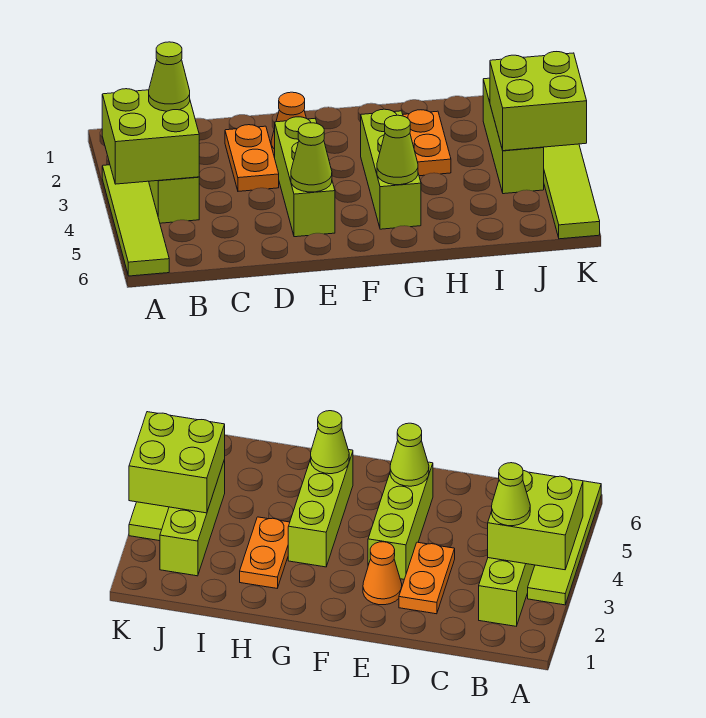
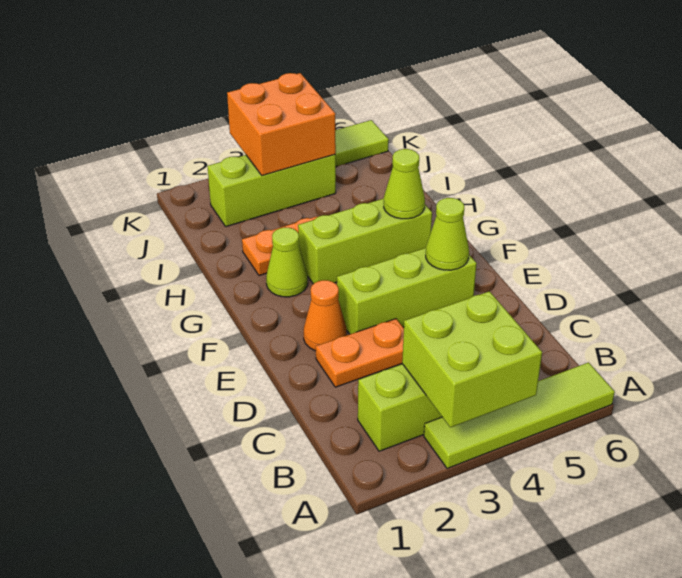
lime cone B3 level 3 -> lime cone G2 level 1
lime brick J3:K4 level 2 -> orange brick J3:K4 level 2

